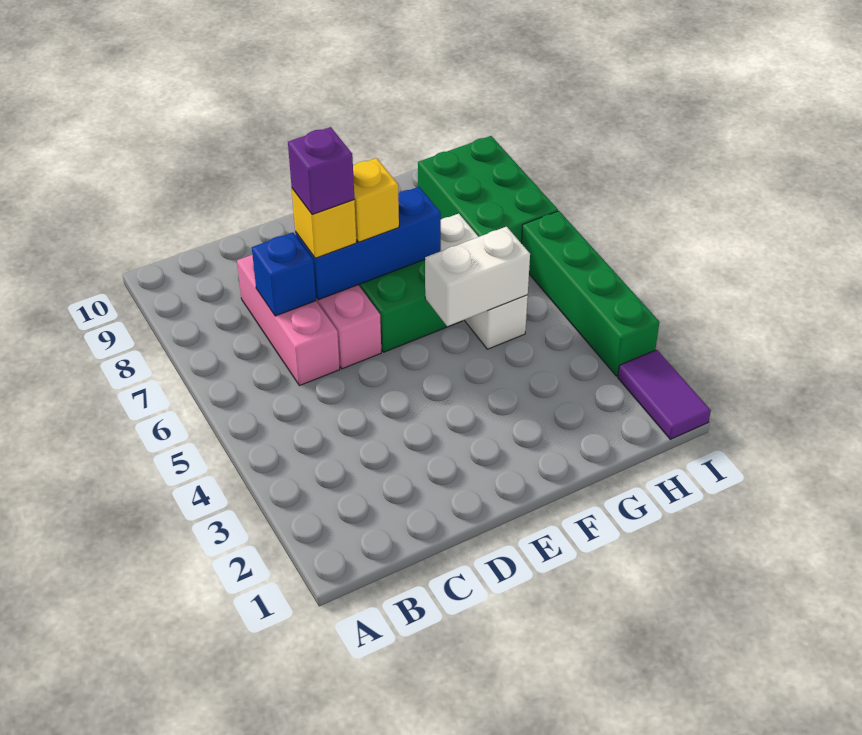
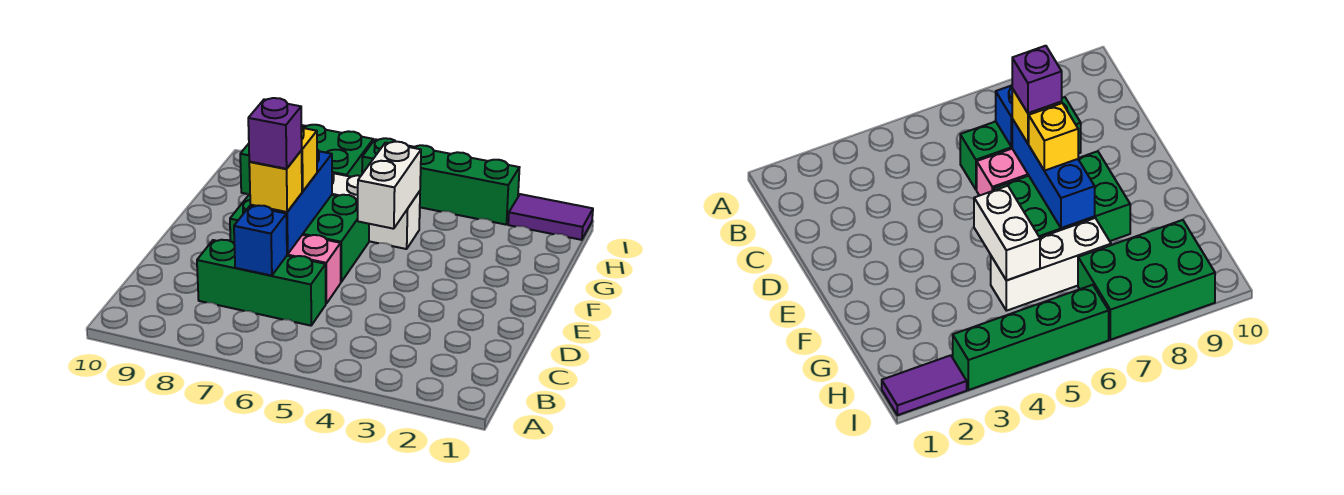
pink brick C6:C8 level 1 -> green brick C6:C8 level 1

